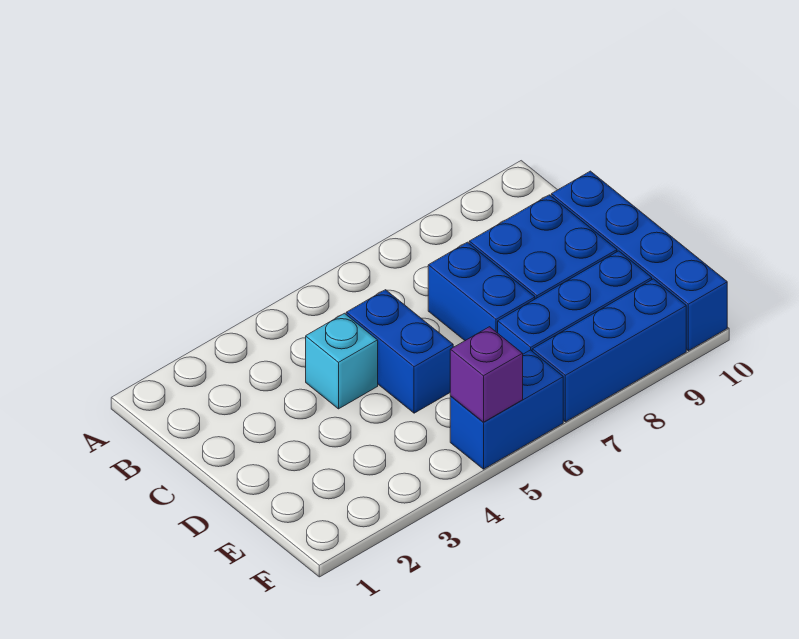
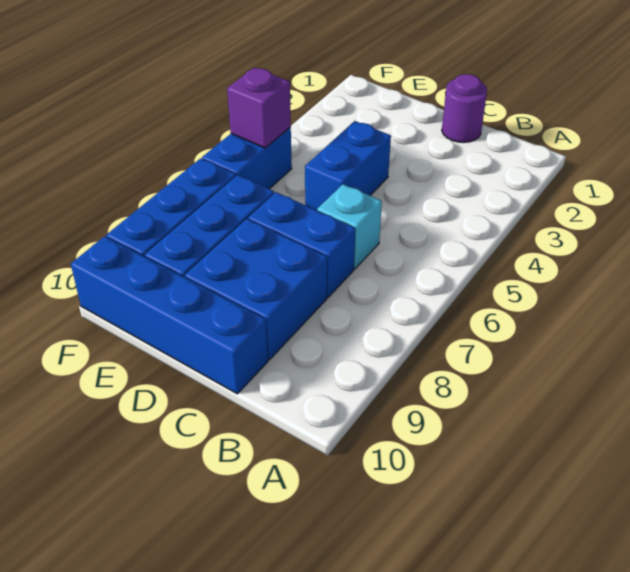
none -> purple round brick C1 level 1
cyan brick C4 level 1 -> cyan brick C6 level 1
blue brick C5:D5 level 1 -> blue brick D4:D5 level 1

